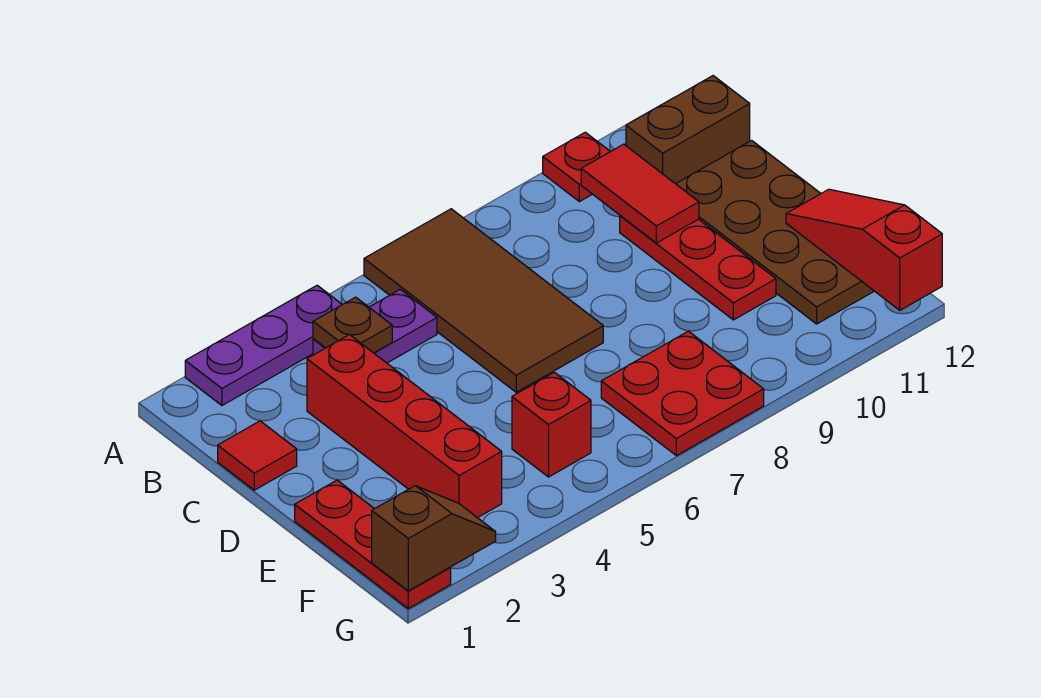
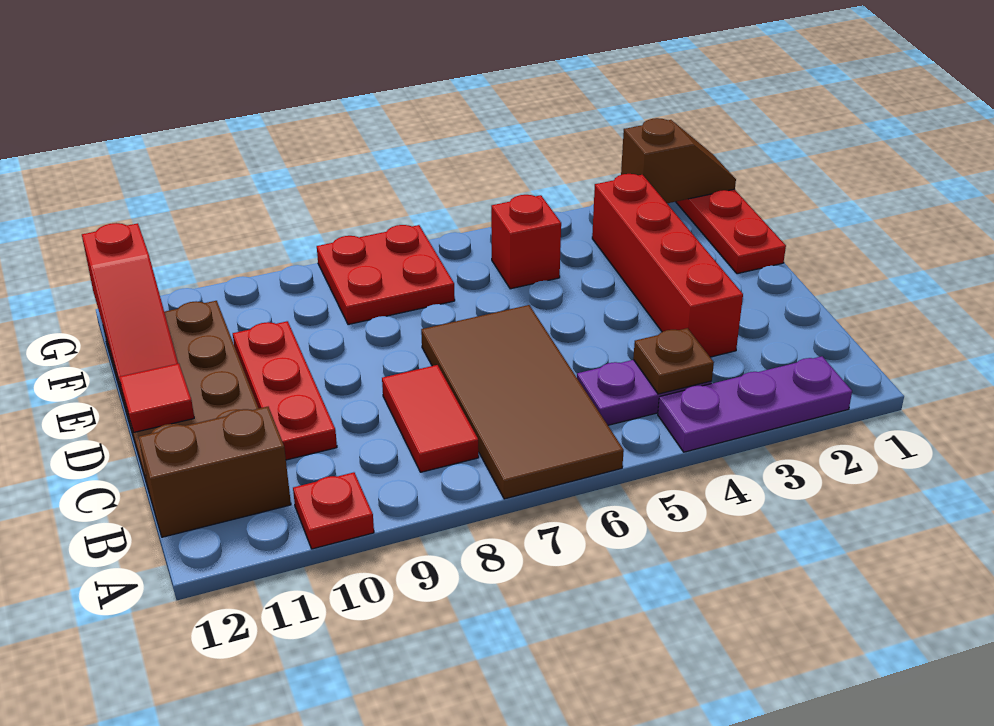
red tile B10:C10 level 2 -> red tile B8:C8 level 1
red tile C1 level 1 -> red tile D12 level 2
brown slope G1:G2 level 2 top 1 -> brown slope G1:G2 level 2 top 2

